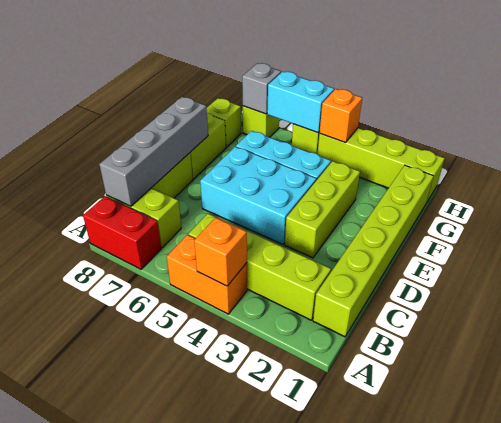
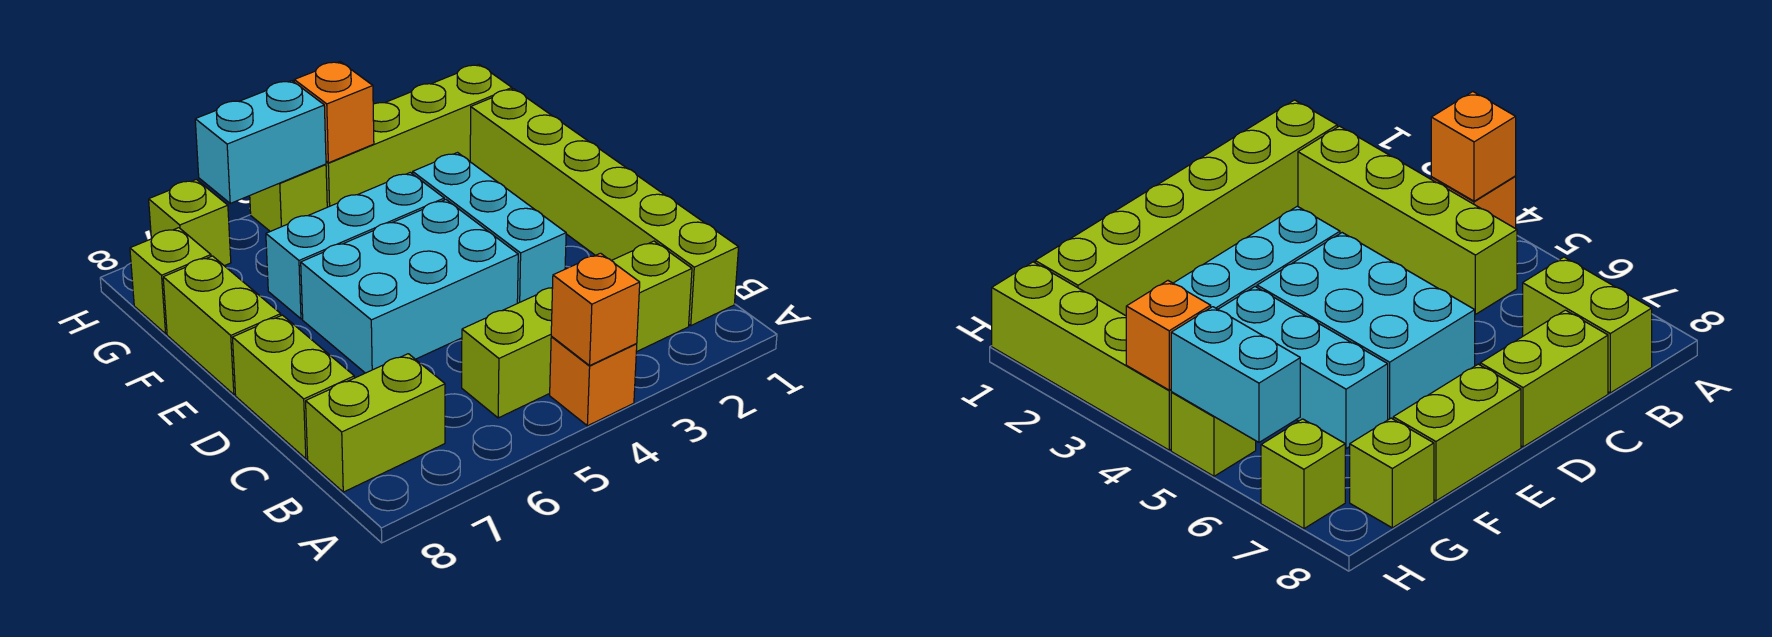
orange brick A4:A5 level 1 -> orange brick A4 level 1
red brick A7:A8 level 1 -> none
grey brick B8:E8 level 2 -> none
lime brick D3:F3 level 1 -> cyan brick D3:F3 level 1
grey brick H7 level 2 -> none

